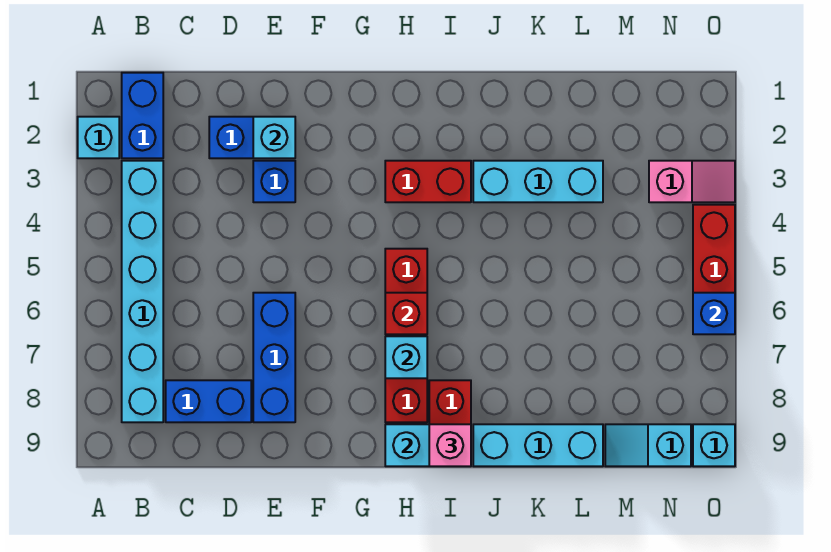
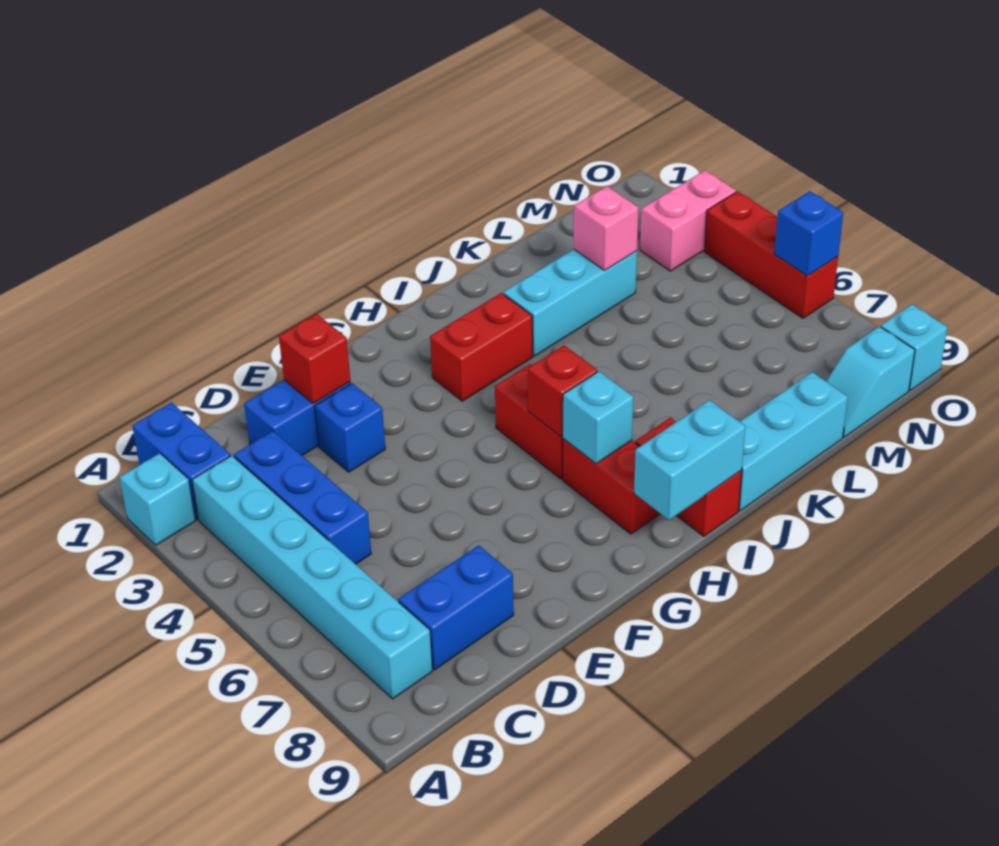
cyan brick E2 level 2 -> red brick E2 level 2
blue brick E6:E8 level 1 -> blue brick C3:C5 level 1
pink brick I9 level 3 -> pink brick L3 level 2
pink slope N3:O3 level 1 top N -> pink brick N3:O3 level 1

